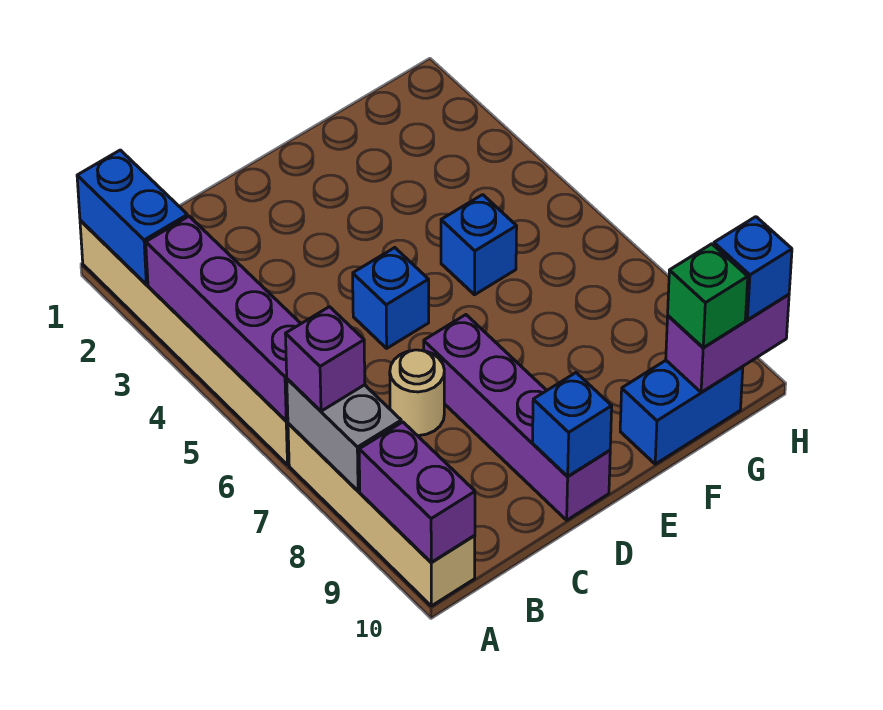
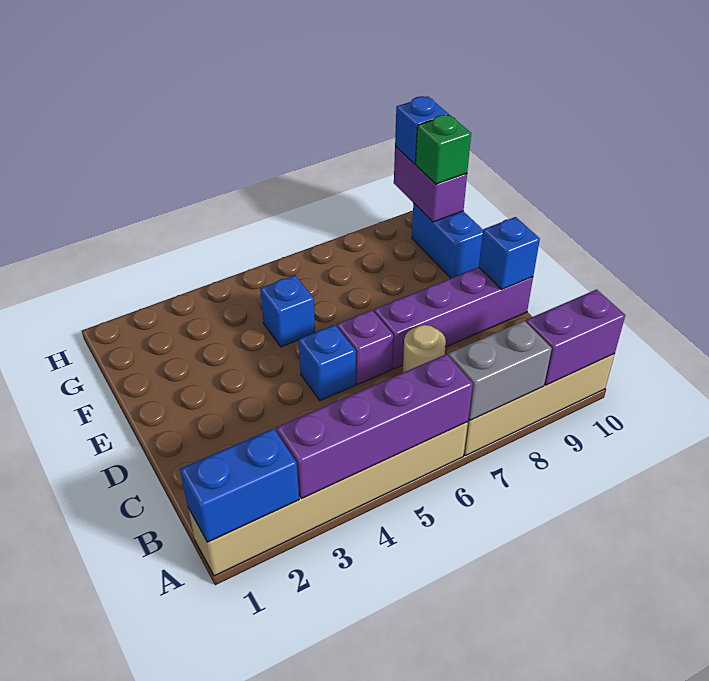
purple brick A7 level 3 -> purple brick D6 level 1

